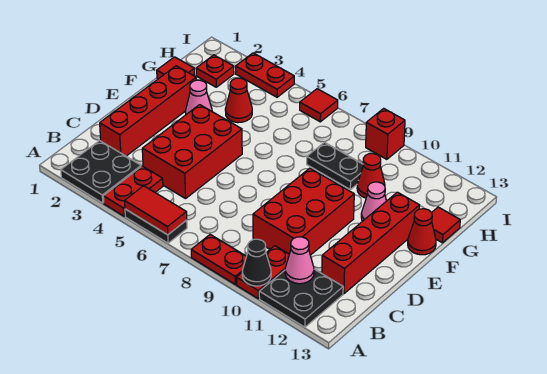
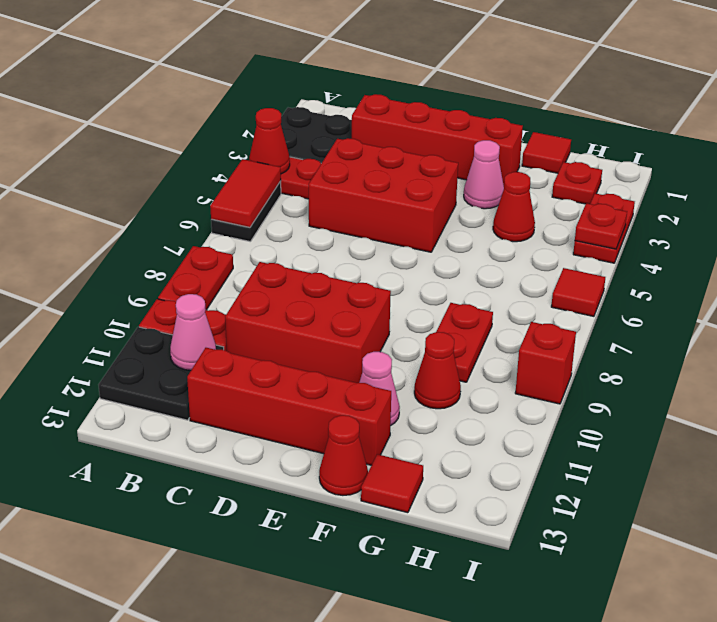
none -> red cone A4 level 2
black cone A10 level 2 -> none
black plate G8:G9 level 1 -> red plate G8:G9 level 1
none -> red plate I4 level 2

